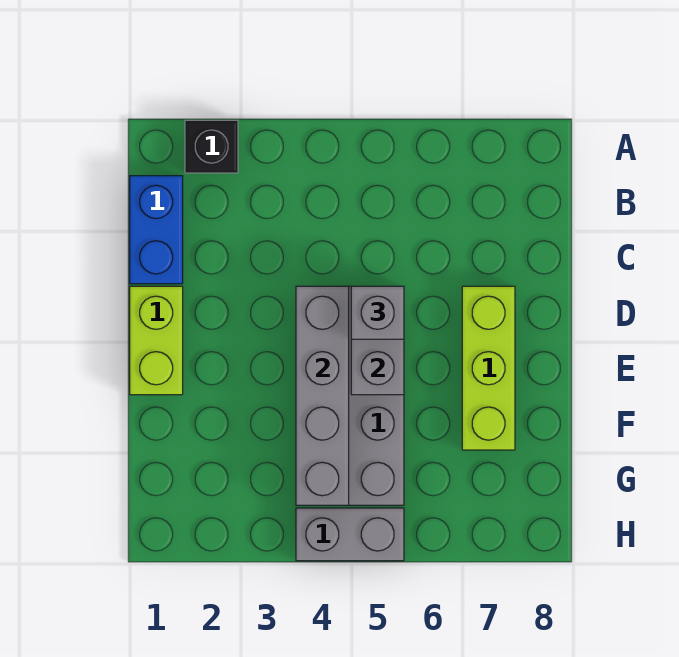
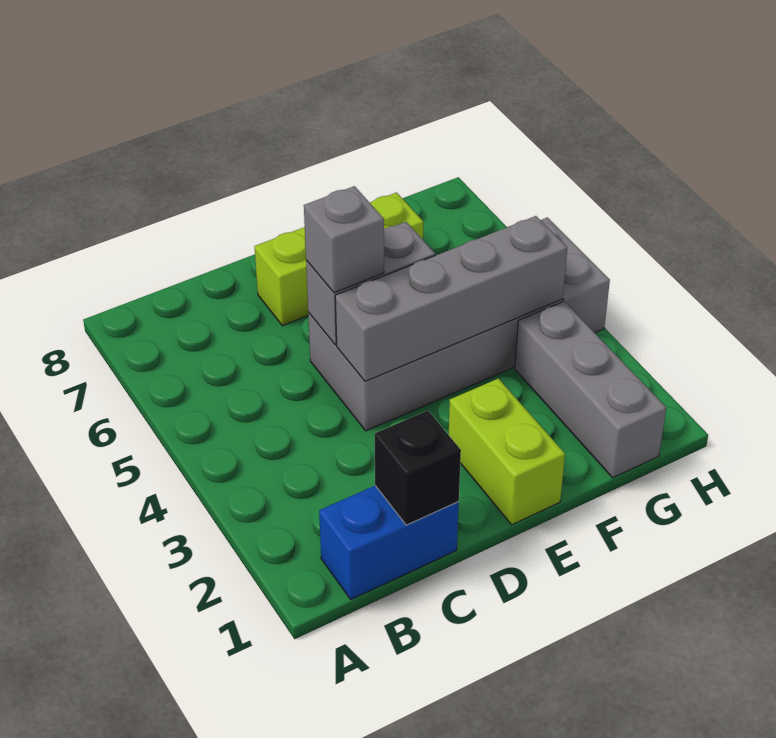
black brick A2 level 1 -> black brick C1 level 2
lime brick D1:E1 level 1 -> lime brick E1:E2 level 1
none -> grey brick G1:G3 level 1

